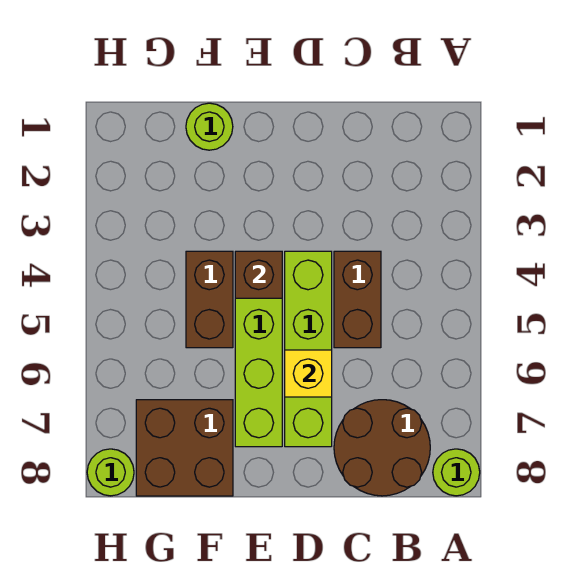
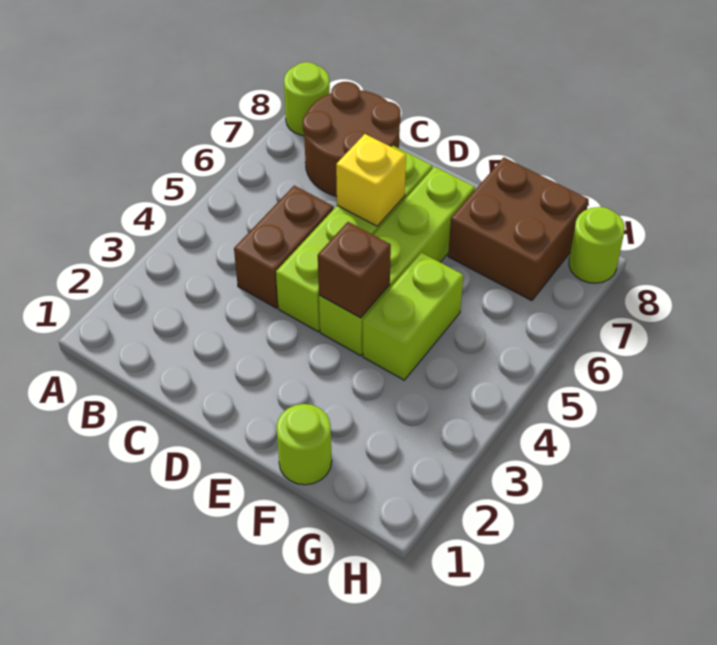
brown brick F4:F5 level 1 -> lime brick F4:F5 level 1

